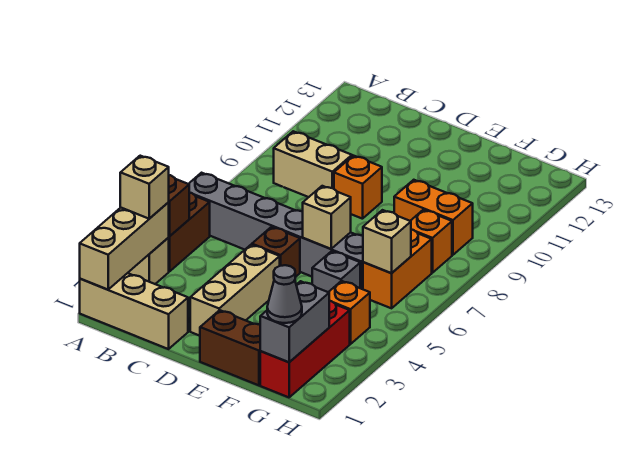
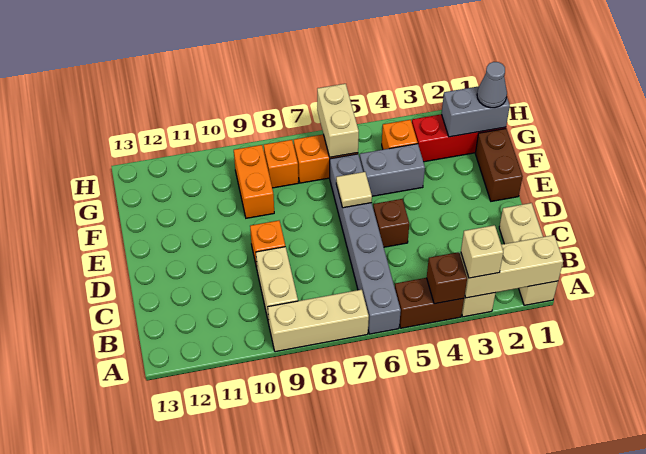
tan brick D2:D4 level 1 -> tan brick A7:A9 level 1
tan brick E6 level 2 -> tan tile E6 level 2
grey brick F5 level 1 -> grey brick F4:F5 level 1
tan brick G6 level 2 -> tan brick G6:H6 level 2

